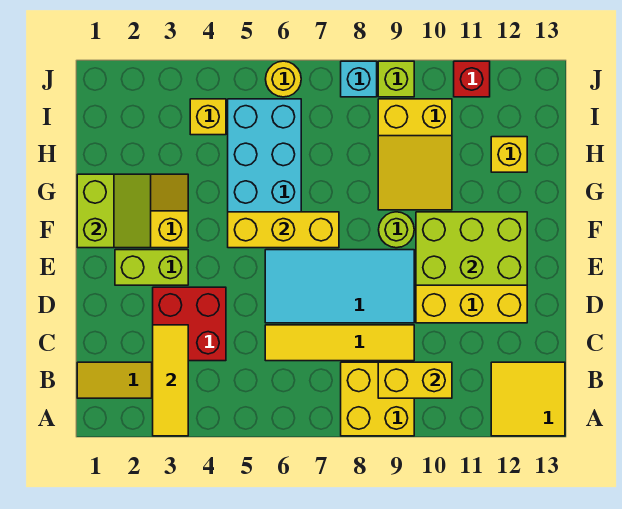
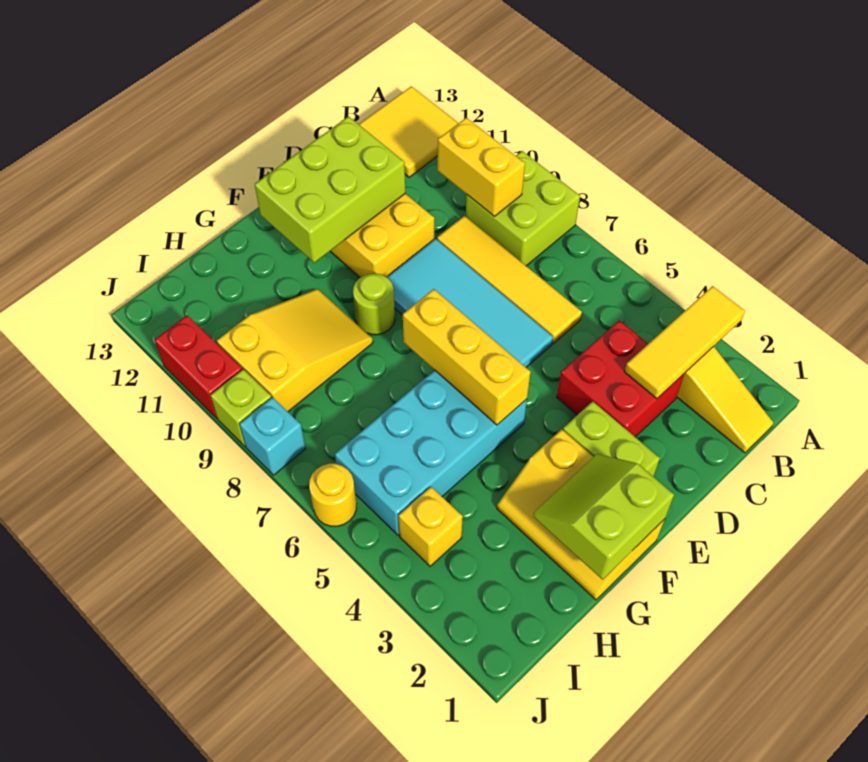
yellow brick A8:B9 level 1 -> lime brick A8:B9 level 1
lime brick E10:F12 level 2 -> lime brick D11:F12 level 2
yellow brick H12 level 1 -> none
red brick J11 level 1 -> red brick J10:J11 level 1

